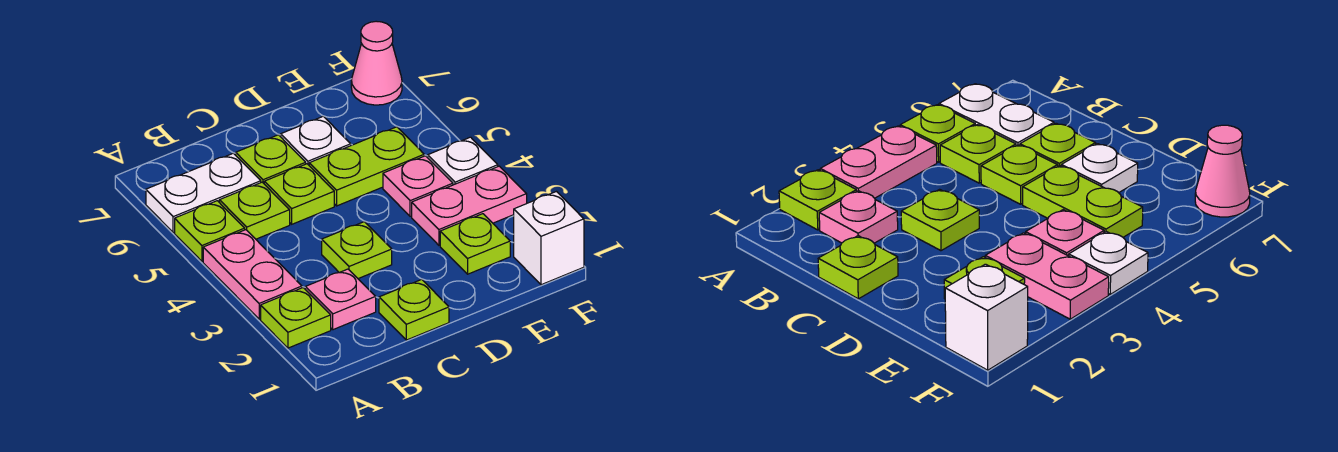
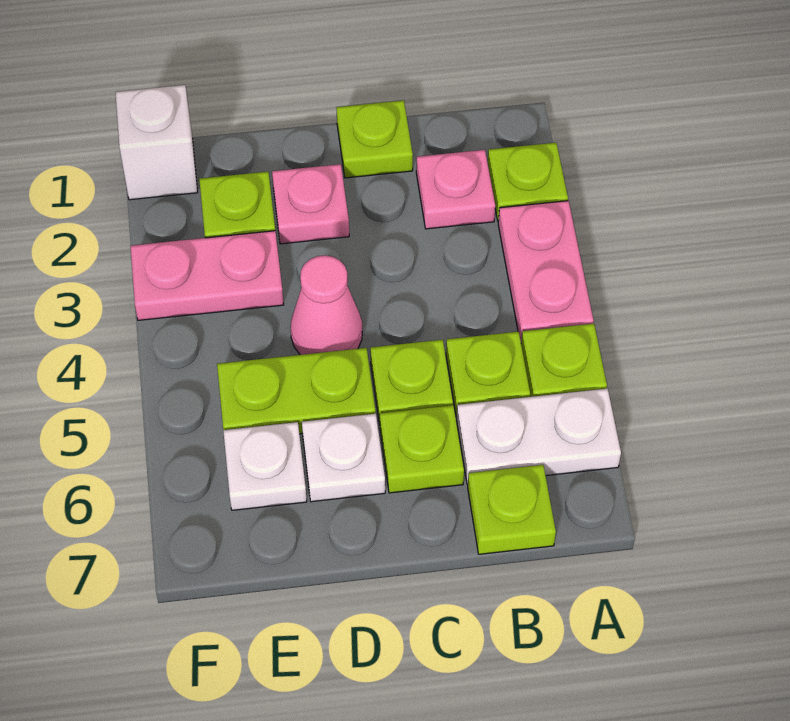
lime plate C3 level 1 -> lime plate B7 level 1
pink plate E4 level 1 -> pink plate D2 level 1
white plate F4 level 1 -> white plate E6 level 1
pink cone F7 level 1 -> pink cone D4 level 1

